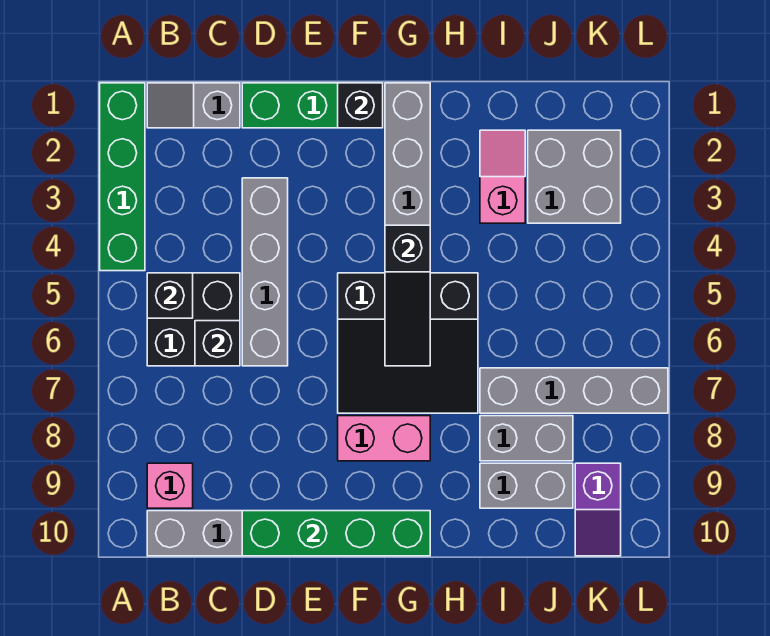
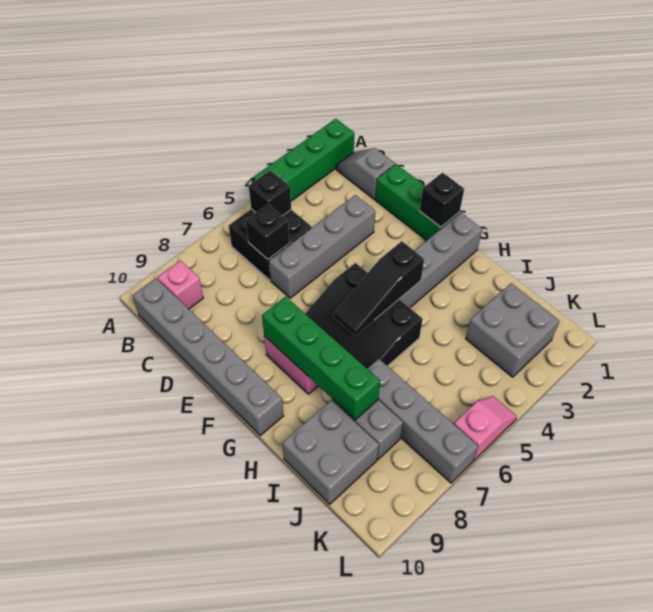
green brick D10:G10 level 2 -> green brick F8:I8 level 2
pink slope I2:I3 level 1 top 3 -> pink slope L5:L6 level 1 top 6
grey brick I9:J9 level 1 -> grey brick I9:J10 level 1
purple slope K9:K10 level 1 top 9 -> none

